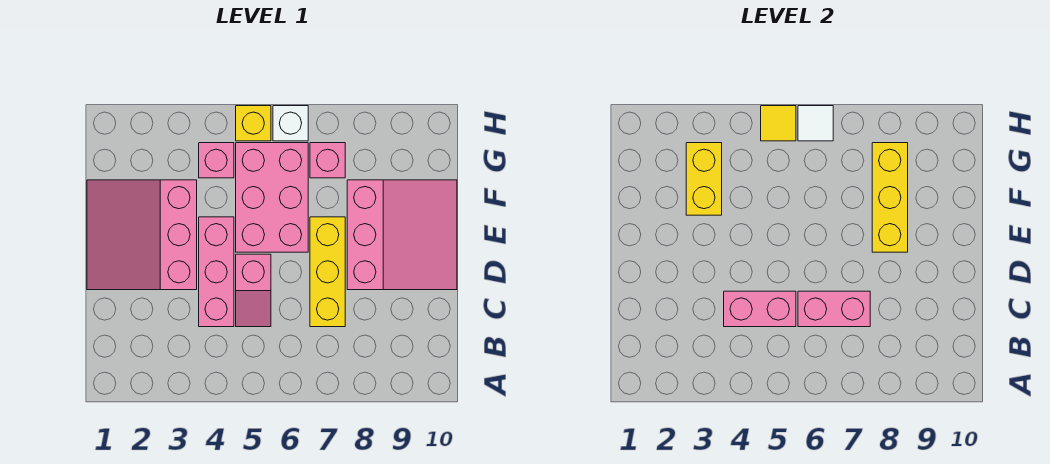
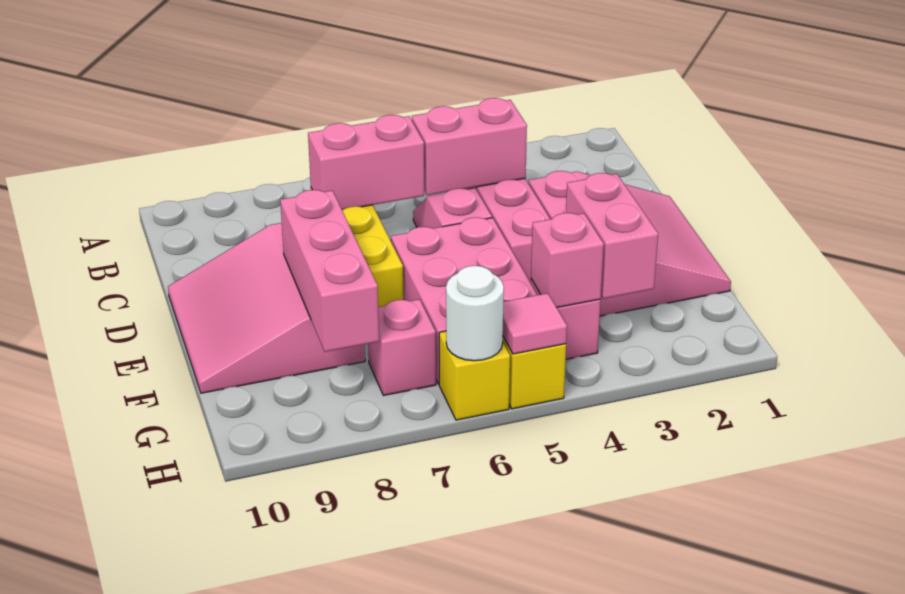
yellow brick E8:G8 level 2 -> pink brick E8:G8 level 2
yellow brick F3:G3 level 2 -> pink brick F3:G3 level 2
none -> pink brick G4 level 2
yellow tile H5 level 2 -> pink tile H5 level 2
white brick H6 level 1 -> yellow brick H6 level 1
white tile H6 level 2 -> white round brick H6 level 2

